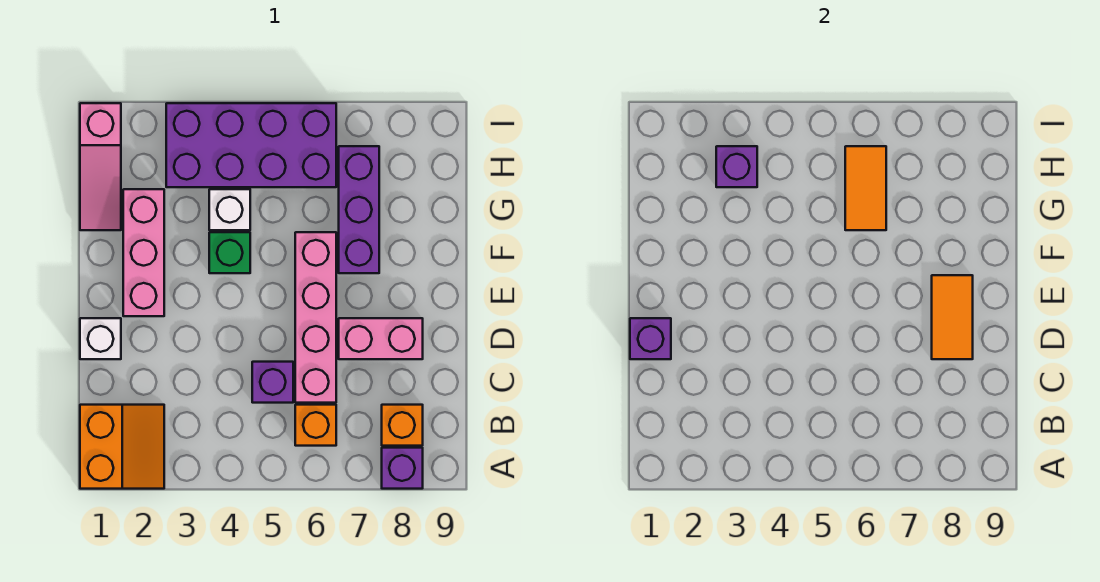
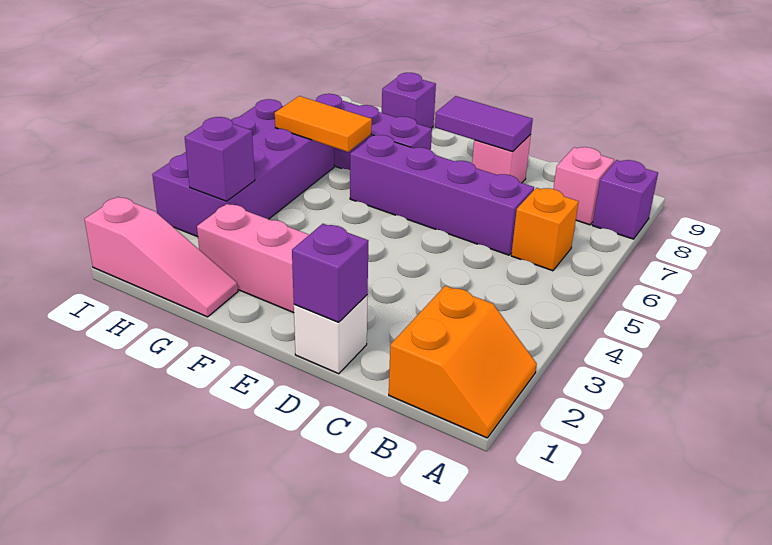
orange slope A1:B2 level 1 top 1 -> orange slope A1:B2 level 1 top B
orange brick B8 level 1 -> pink brick B8 level 1
purple brick C5 level 1 -> purple brick G9 level 1
pink brick C6:F6 level 1 -> purple brick C6:F6 level 1
pink brick D7:D8 level 1 -> pink brick D8 level 1
orange tile D8:E8 level 2 -> purple tile D8:E8 level 2
green brick F4 level 1 -> none
white brick G4 level 1 -> none

